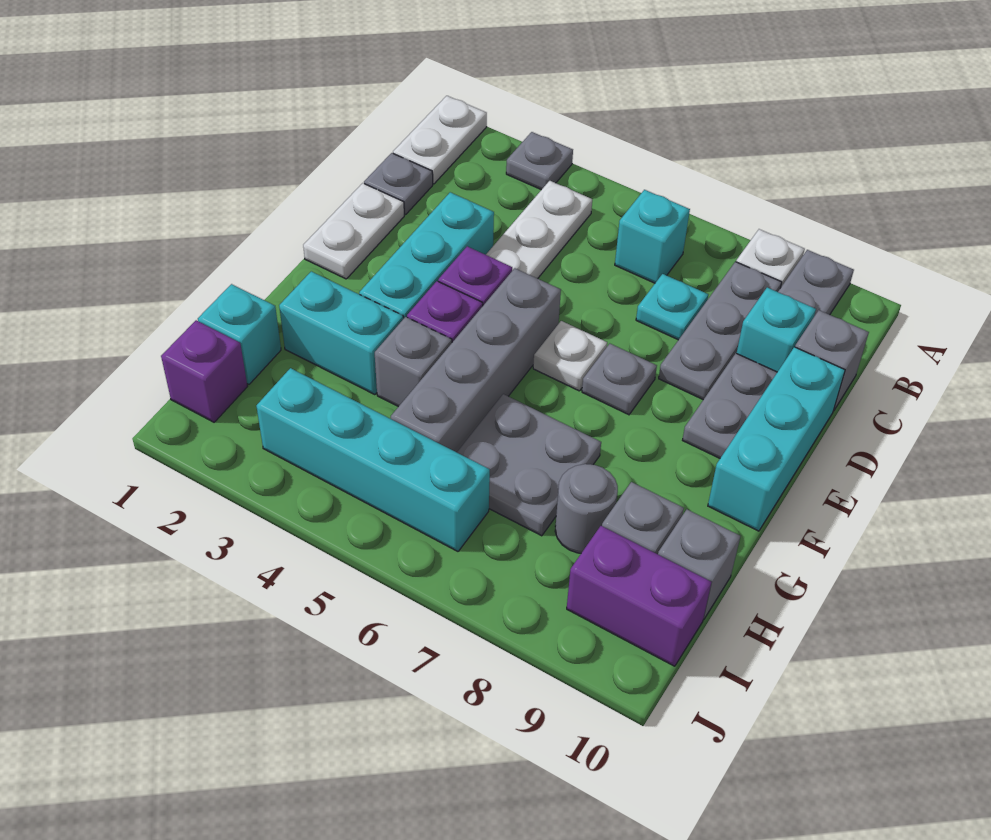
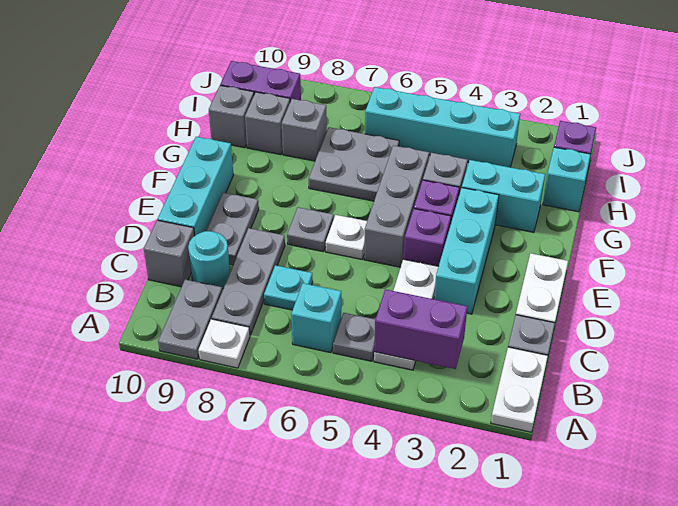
grey plate A3 level 1 -> grey plate B5 level 1
none -> purple brick B3:B4 level 2
cyan brick C9 level 1 -> cyan round brick C9 level 1
grey brick E5:H5 level 1 -> grey brick E5:G5 level 1
grey round brick H8 level 1 -> grey brick H8 level 1

